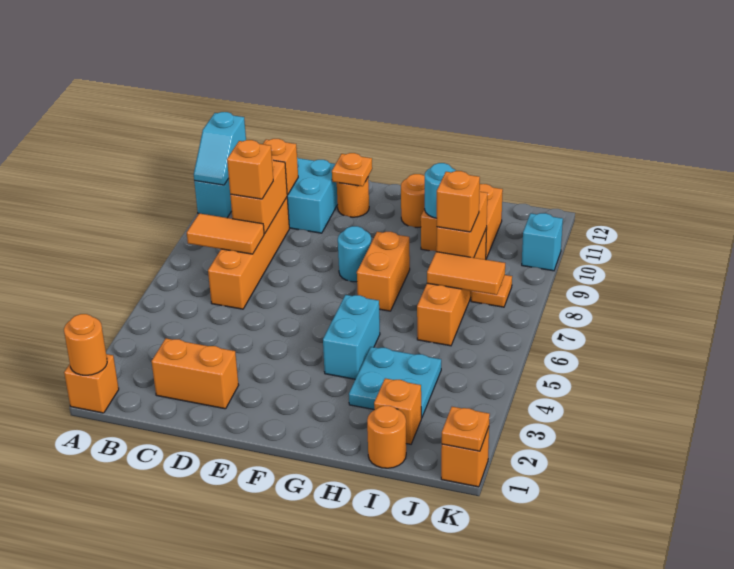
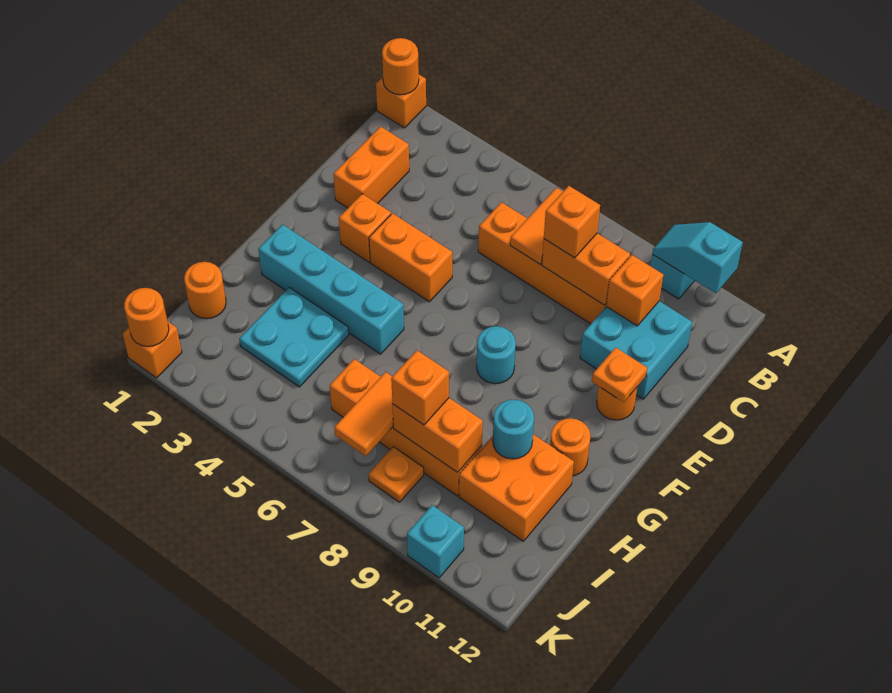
cyan brick G4:G5 level 1 -> cyan brick G2:G5 level 1
orange brick G7:G8 level 1 -> orange brick E4:E5 level 1
orange brick I2 level 1 -> orange brick E3 level 1
orange plate K1 level 2 -> orange round brick K1 level 2

